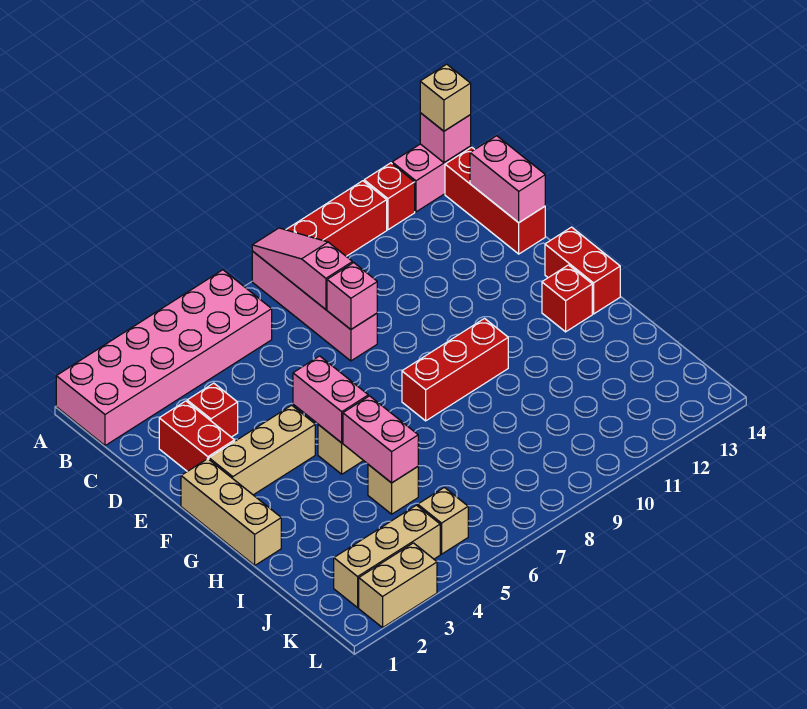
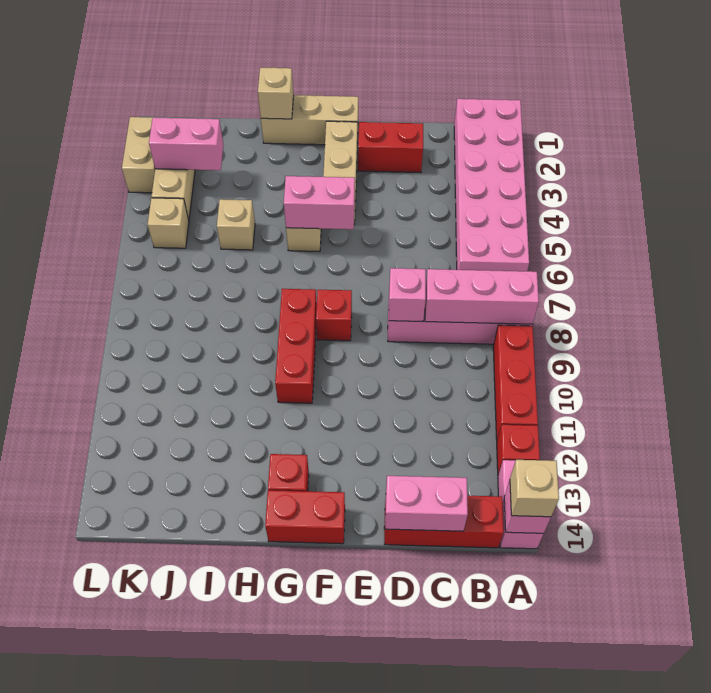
pink slope A8:C8 level 2 top C -> pink brick A8:C8 level 2
red brick D3 level 1 -> red brick F8 level 1
none -> tan brick H1 level 2
pink brick H5:I5 level 2 -> pink brick J3:K3 level 2

